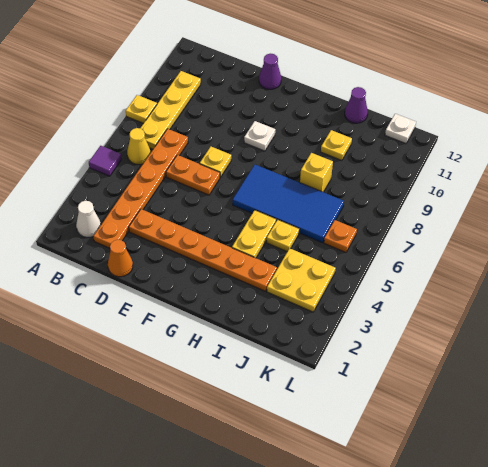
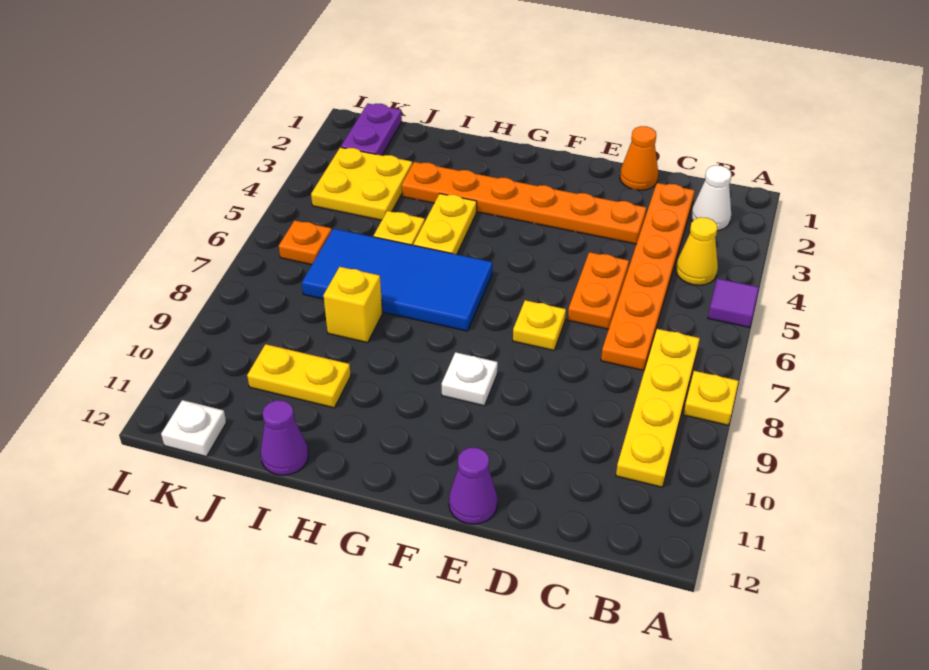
yellow cone B6 level 1 -> yellow cone B4 level 1
orange plate D6:E6 level 1 -> orange plate D5:D6 level 1
yellow plate I10 level 1 -> yellow plate I10:J10 level 1
none -> purple plate K1:K2 level 1

